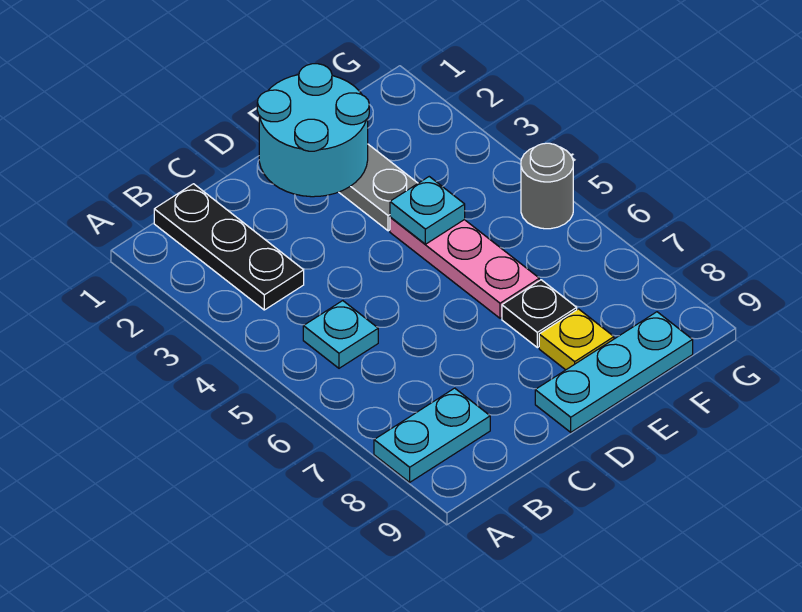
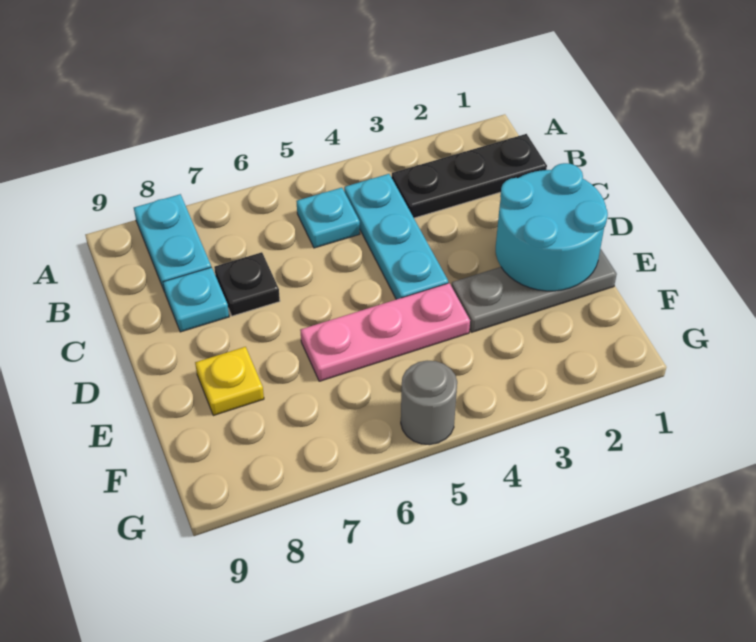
cyan plate D9:F9 level 1 -> cyan plate B4:D4 level 1
cyan plate E4 level 2 -> cyan plate C8 level 1
black plate E7 level 1 -> black plate C7 level 1

